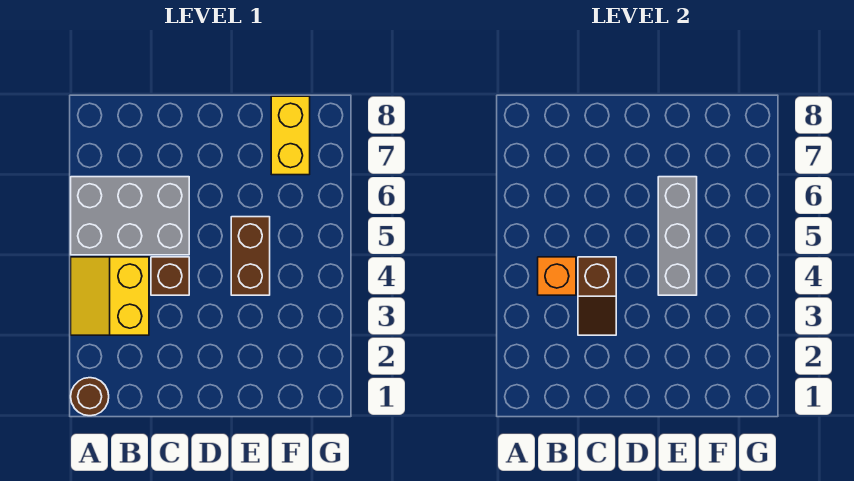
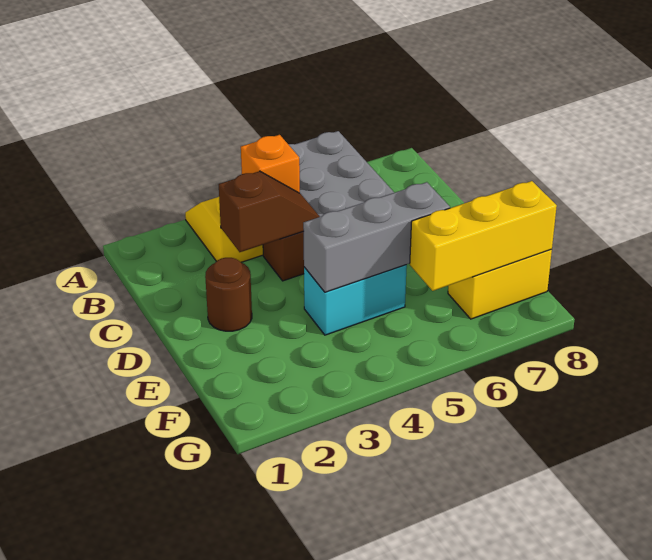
brown round brick A1 level 1 -> brown round brick D2 level 1
brown slope C3:C4 level 2 top 4 -> brown slope C3:C4 level 2 top 3
brown brick E4:E5 level 1 -> cyan brick E4:E5 level 1
none -> yellow brick F6:F8 level 2

